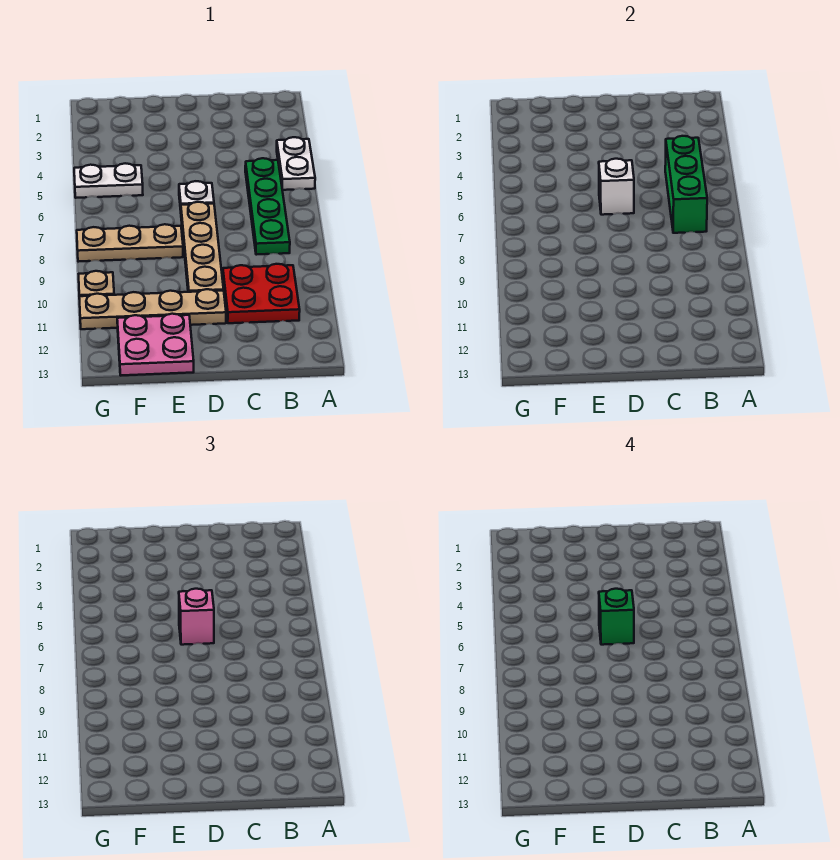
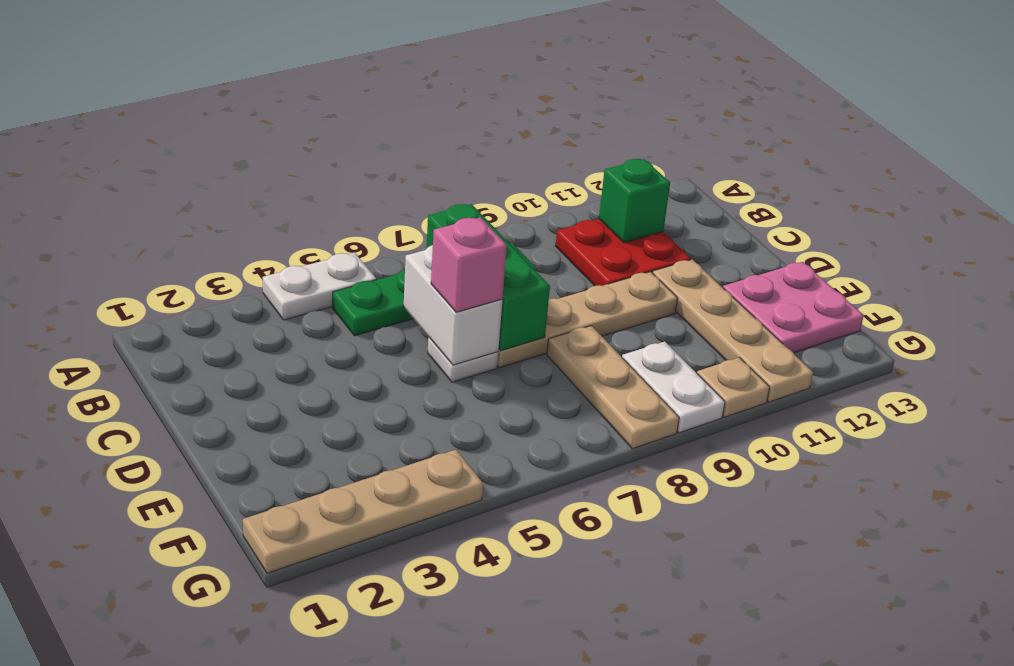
green brick B5:B7 level 2 -> green brick B7:D7 level 2
white brick D6 level 2 -> white brick C6:D6 level 2
green brick D6 level 4 -> green brick B11 level 2
white plate F5:G5 level 1 -> white plate F9:G9 level 1
none -> tan plate G1:G4 level 1

